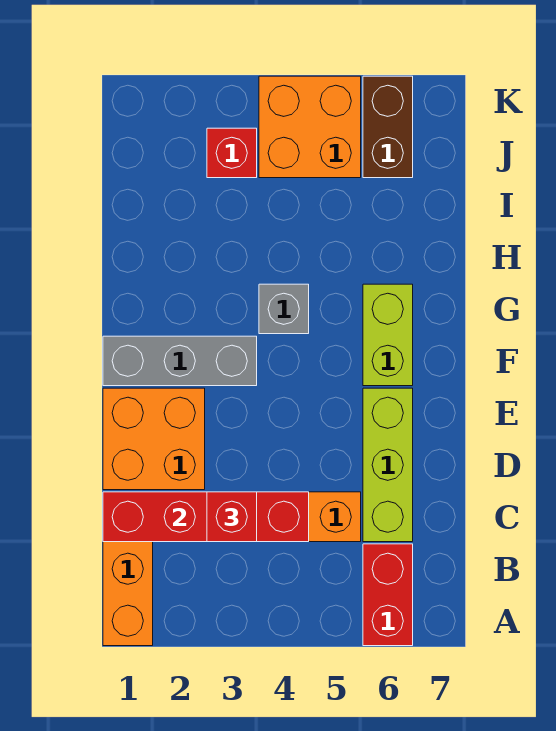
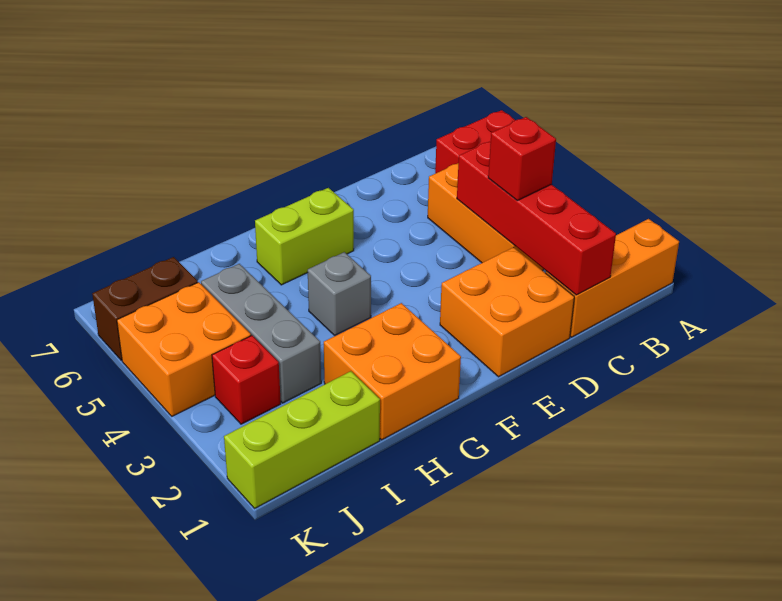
lime brick C6:E6 level 1 -> lime brick I1:K1 level 1
grey brick F1:F3 level 1 -> grey brick I3:I5 level 1
none -> orange brick G1:H2 level 1

